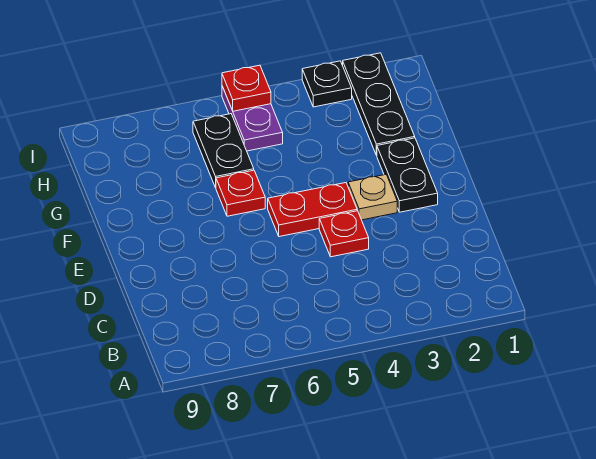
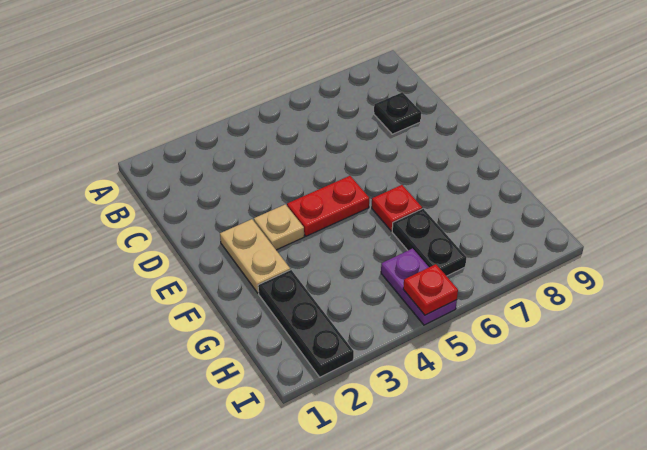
red plate D4 level 1 -> none
black plate E2:F2 level 1 -> tan plate E2:F2 level 1
black plate I3 level 1 -> black plate C8 level 1

